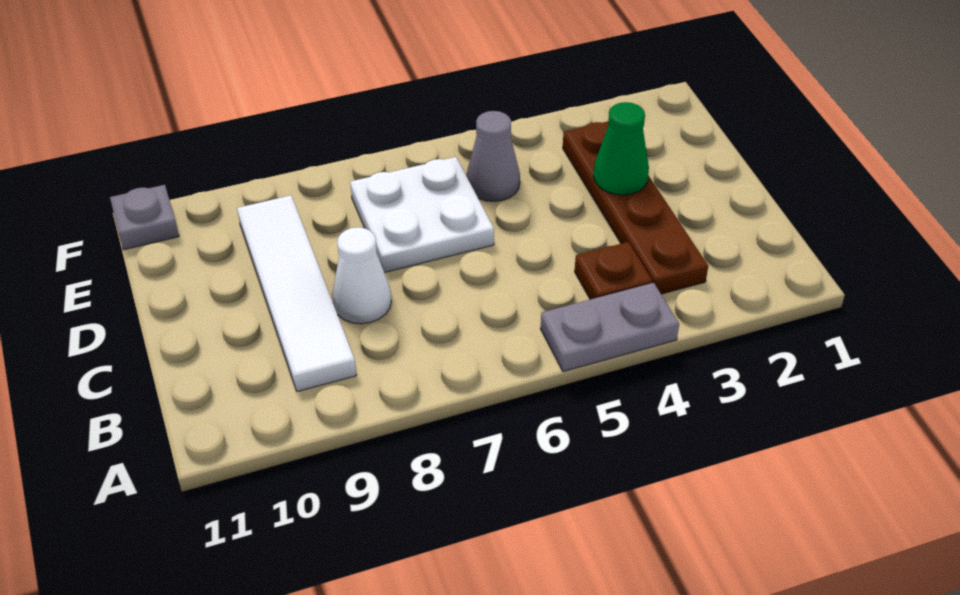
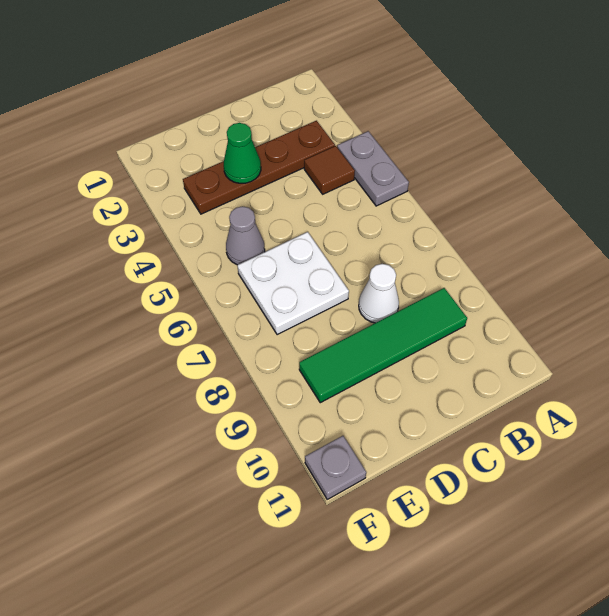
brown plate B4 level 1 -> brown tile B4 level 1
white tile B9:E9 level 1 -> green tile B9:E9 level 1

